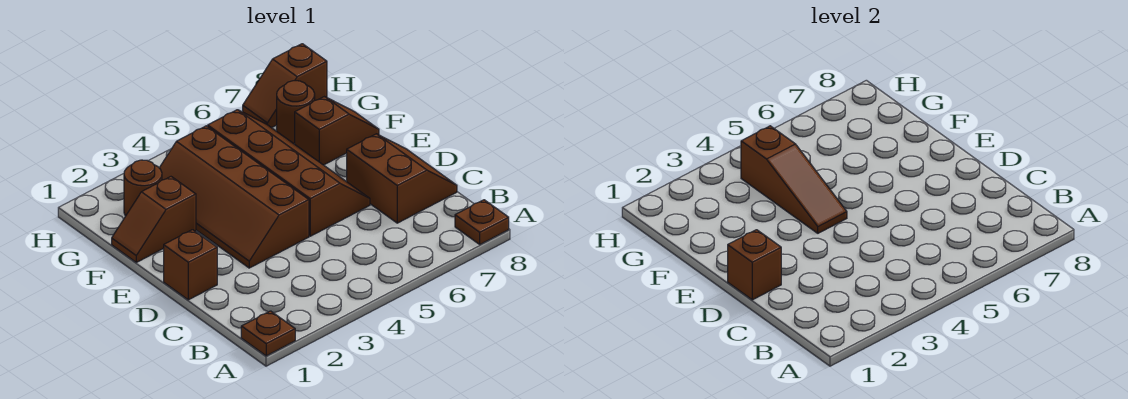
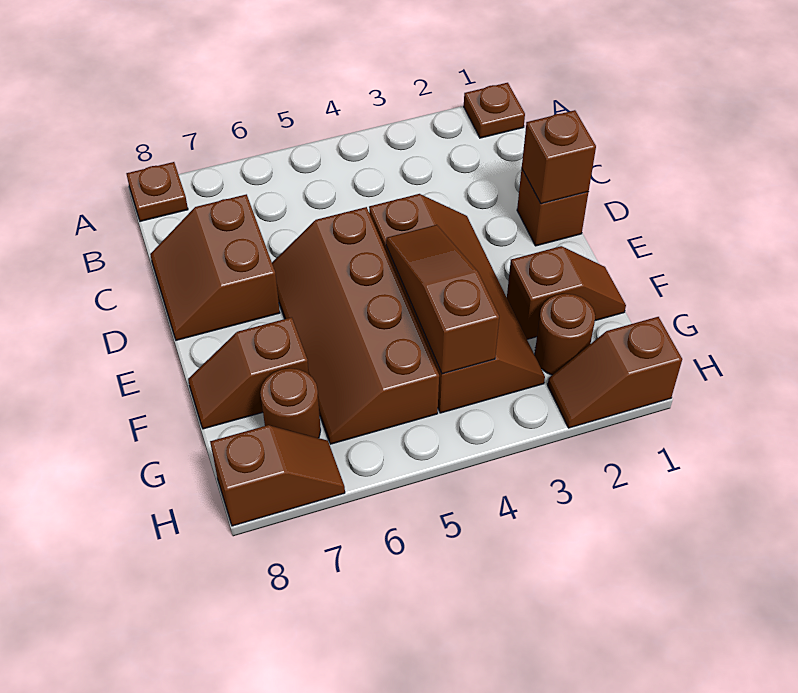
none -> brown slope H1:H2 level 1 top 1

